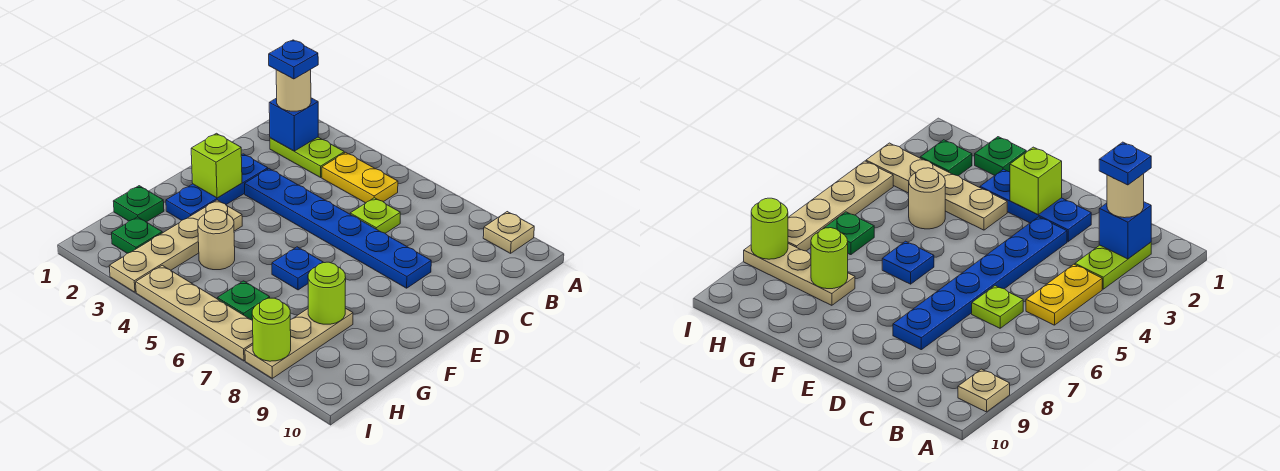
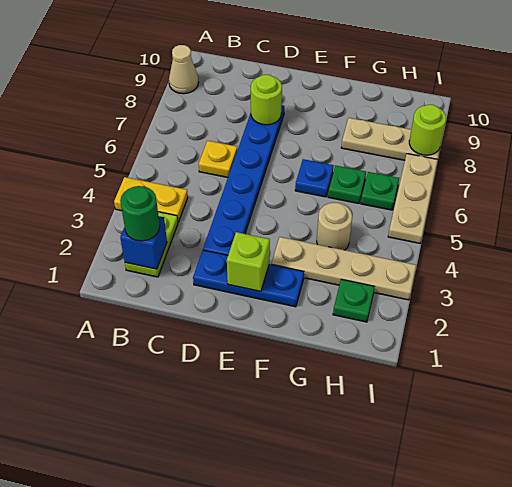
tan plate A9 level 1 -> tan cone A9 level 1
tan round brick B2 level 3 -> green round brick B2 level 3
blue plate B2 level 4 -> none
yellow plate B4:B5 level 1 -> yellow plate A4:B4 level 1
lime plate C6 level 1 -> yellow plate C6 level 1
green plate G1 level 1 -> green plate G6 level 1
lime round brick G8 level 2 -> lime round brick D8 level 2
tan plate I4:I7 level 1 -> tan plate I5:I7 level 1

